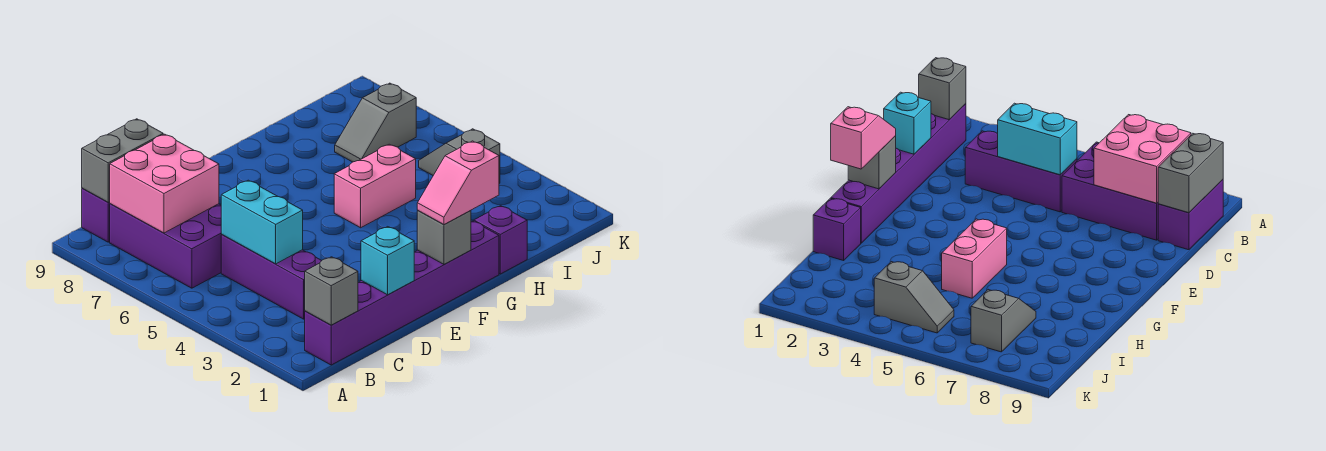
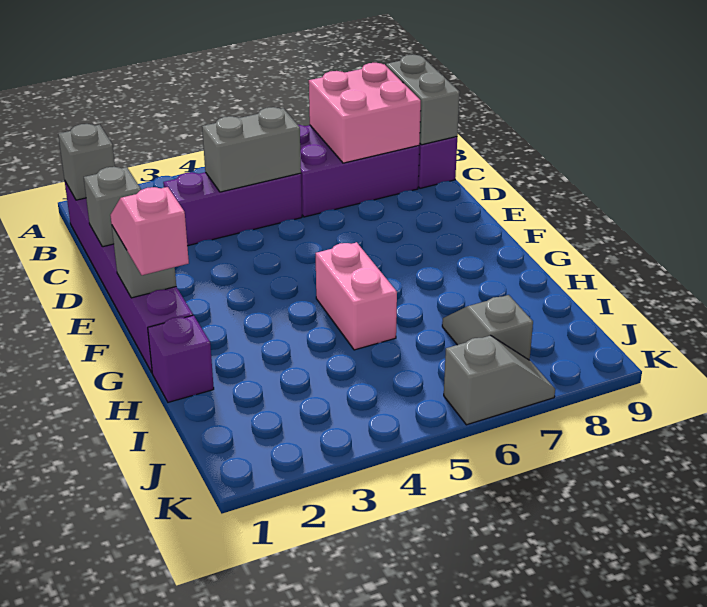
cyan brick C4:C5 level 2 -> grey brick C4:C5 level 2
cyan brick D1 level 2 -> grey brick D1 level 2
grey slope J4:J5 level 1 top 4 -> grey slope K6:K7 level 1 top 6

